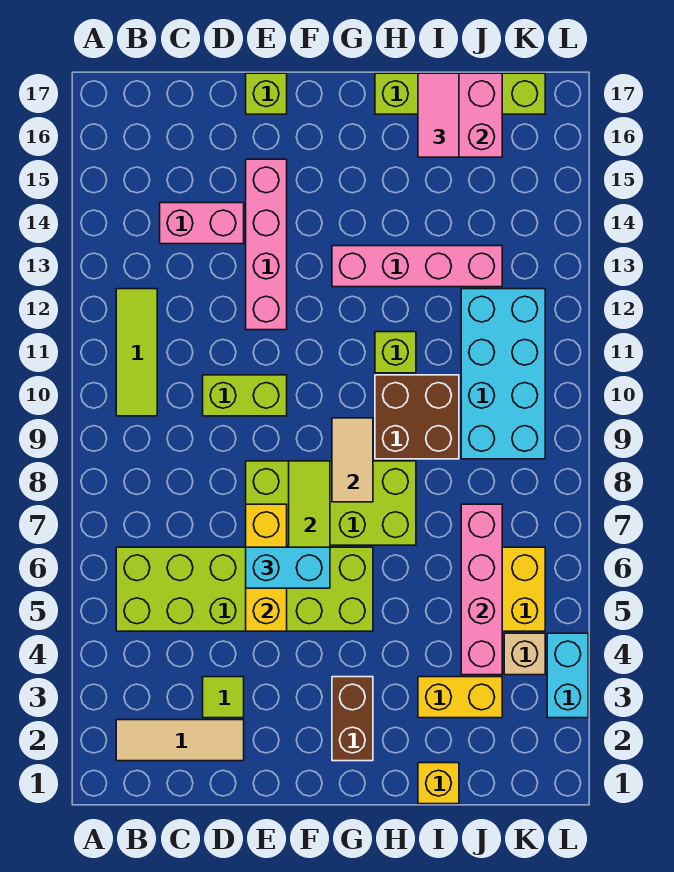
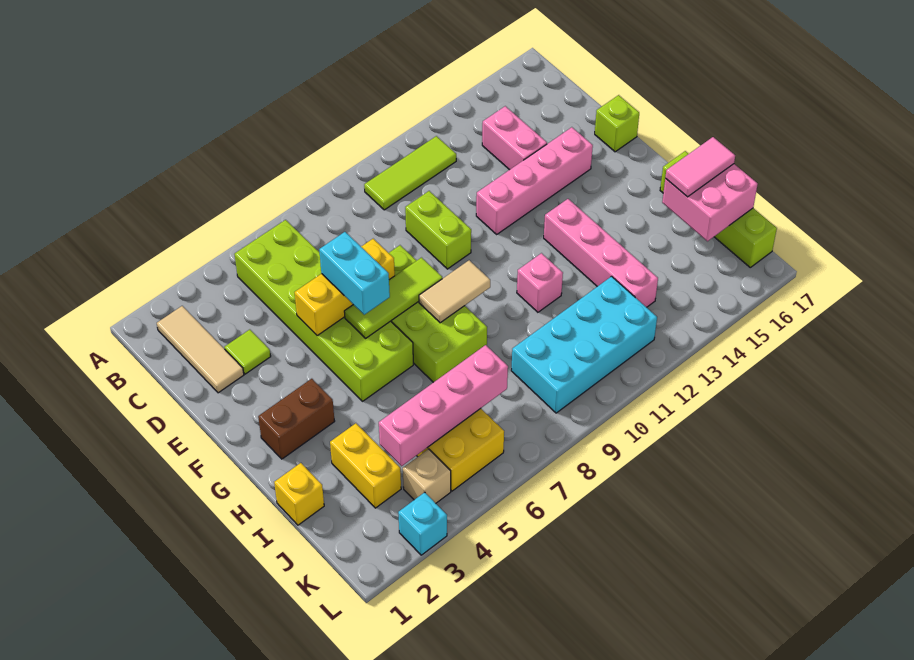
brown brick H9:I10 level 1 -> none
lime brick H11 level 1 -> pink brick H11 level 1
cyan brick L3:L4 level 1 -> cyan brick L3 level 1

